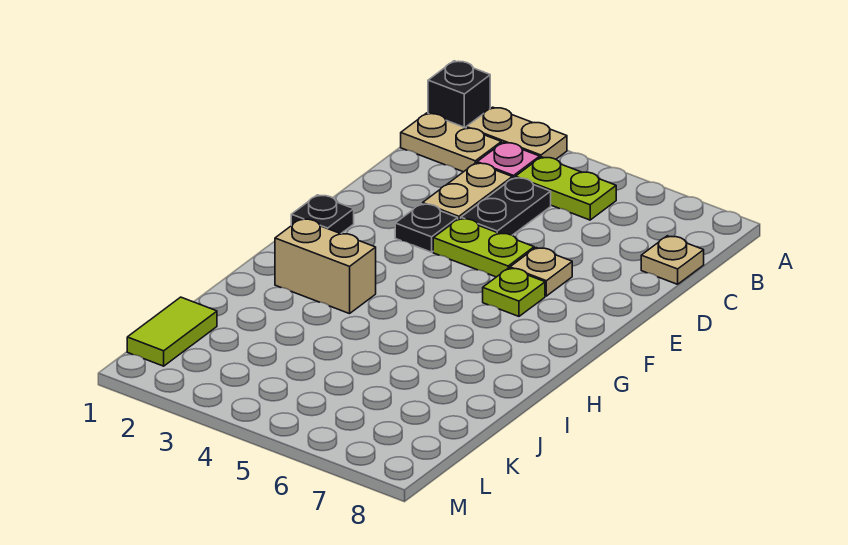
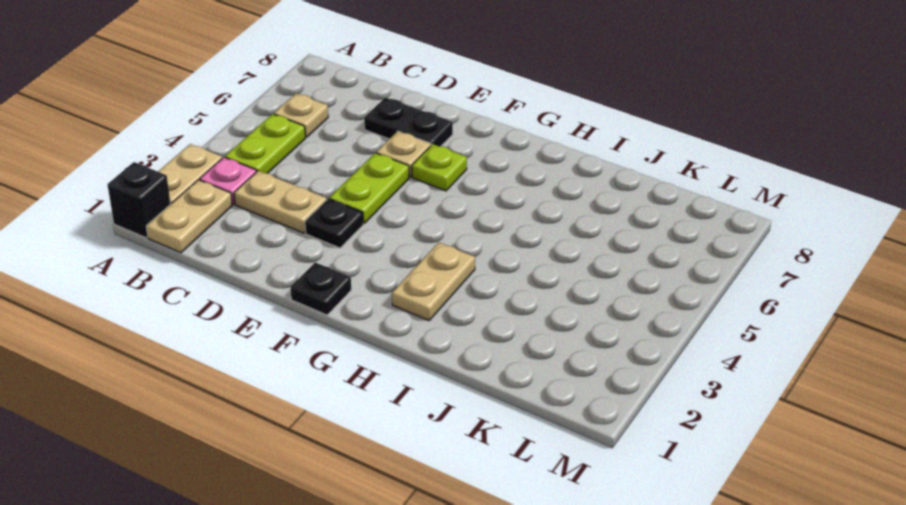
black plate C4:D4 level 1 -> black plate D7:E7 level 1
tan plate C8 level 1 -> tan plate B6 level 1
tan brick H2:H3 level 1 -> tan plate H2:H3 level 1
lime tile K1:L1 level 1 -> none

